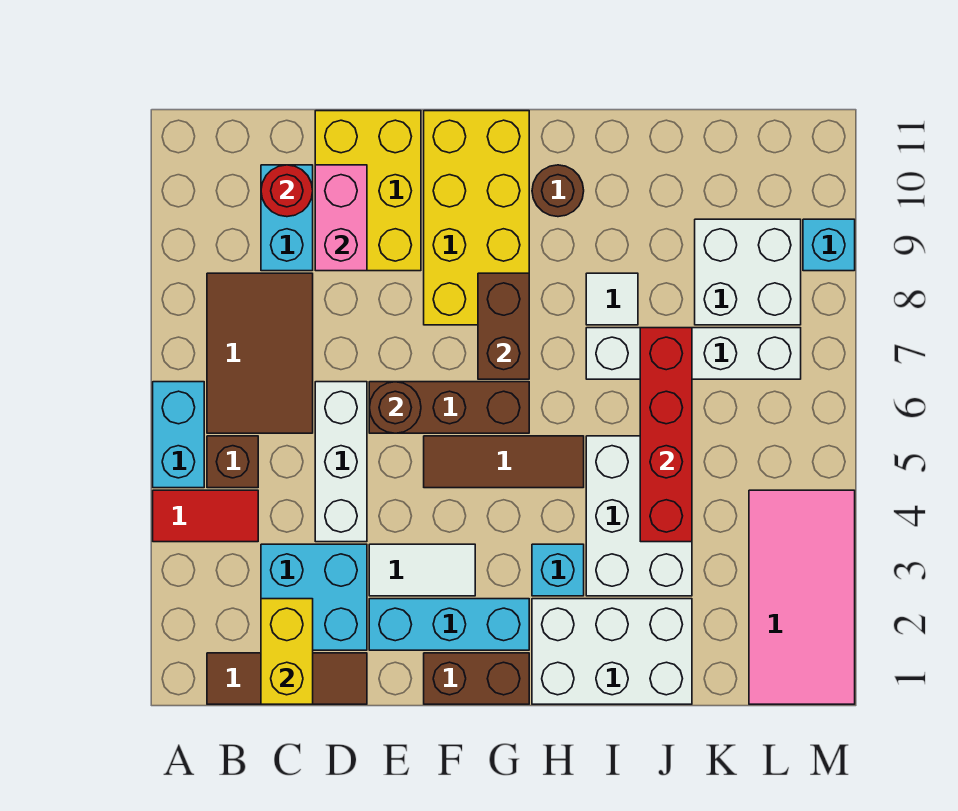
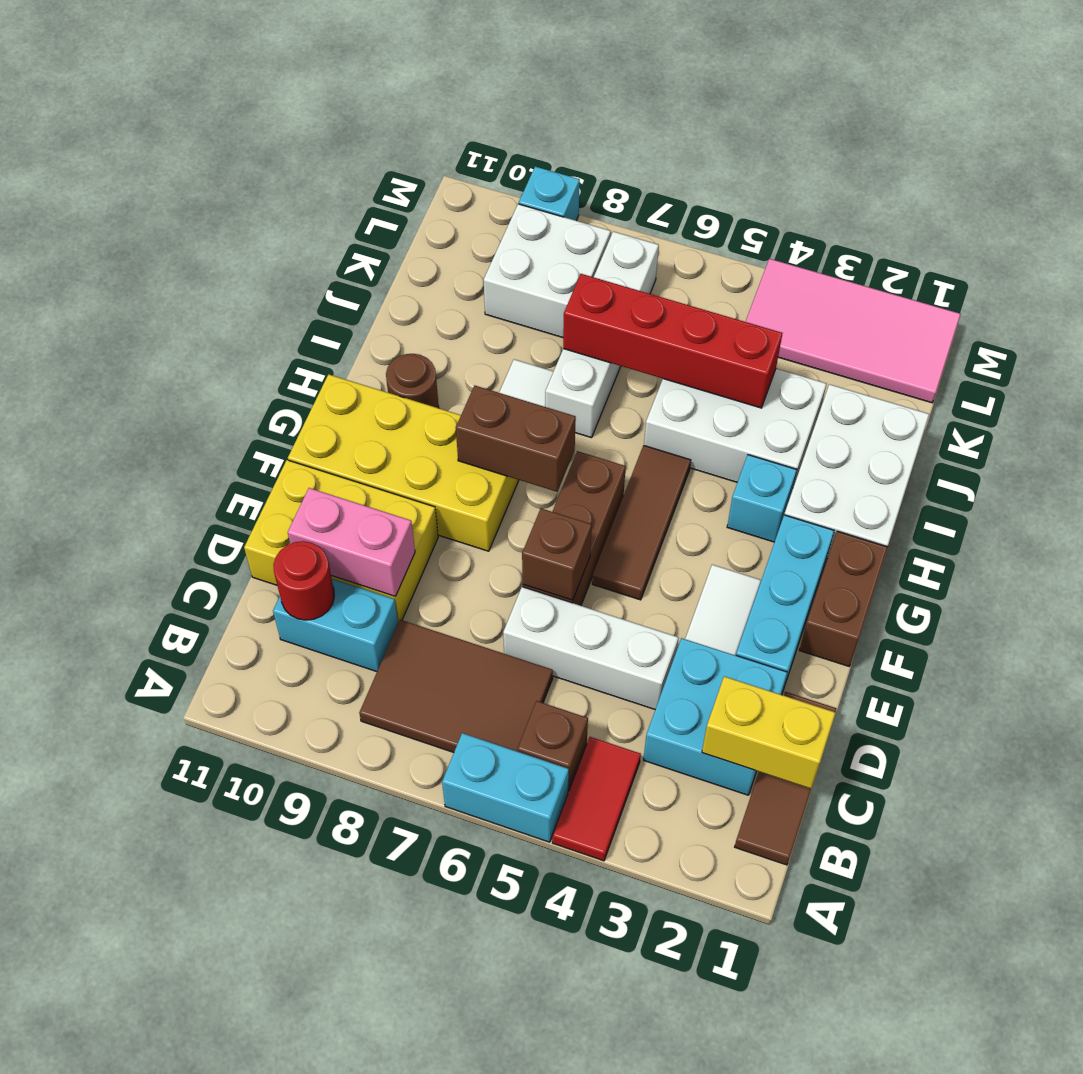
brown round brick E6 level 2 -> brown brick E6 level 2

